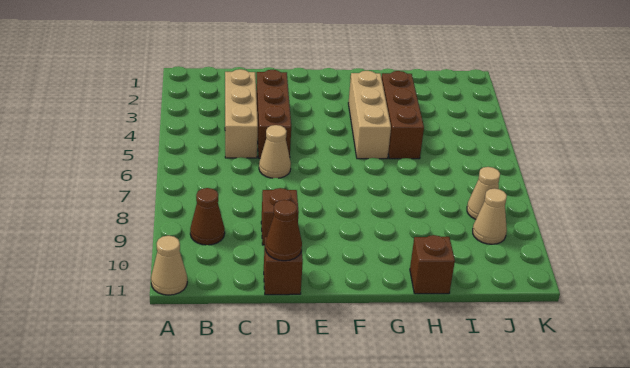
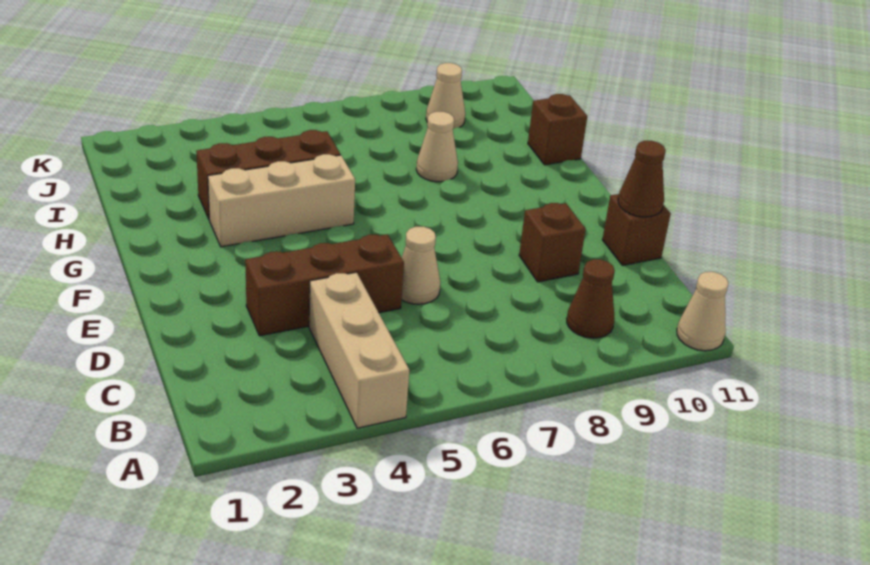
tan brick C3:C5 level 1 -> tan brick A4:C4 level 1
tan cone J8 level 1 -> tan cone H8 level 1

